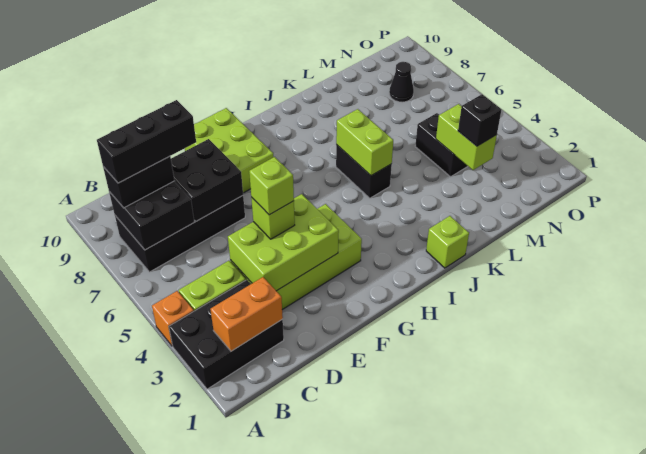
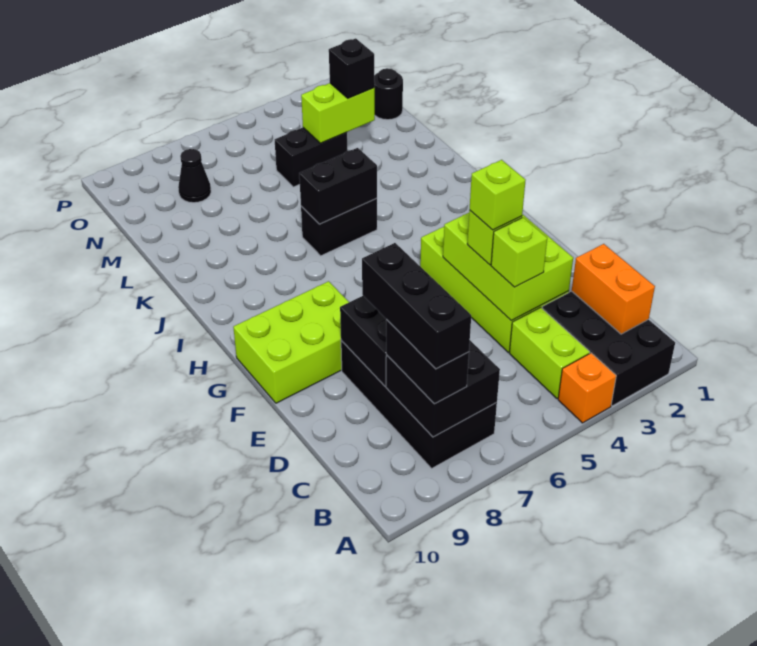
lime brick J1 level 1 -> lime brick D4 level 3
lime brick J5:J6 level 2 -> black brick J5:J6 level 2
none -> black round brick N1 level 1

